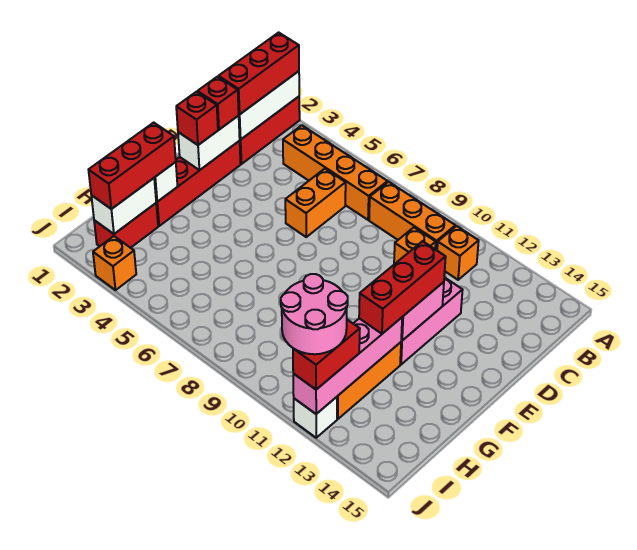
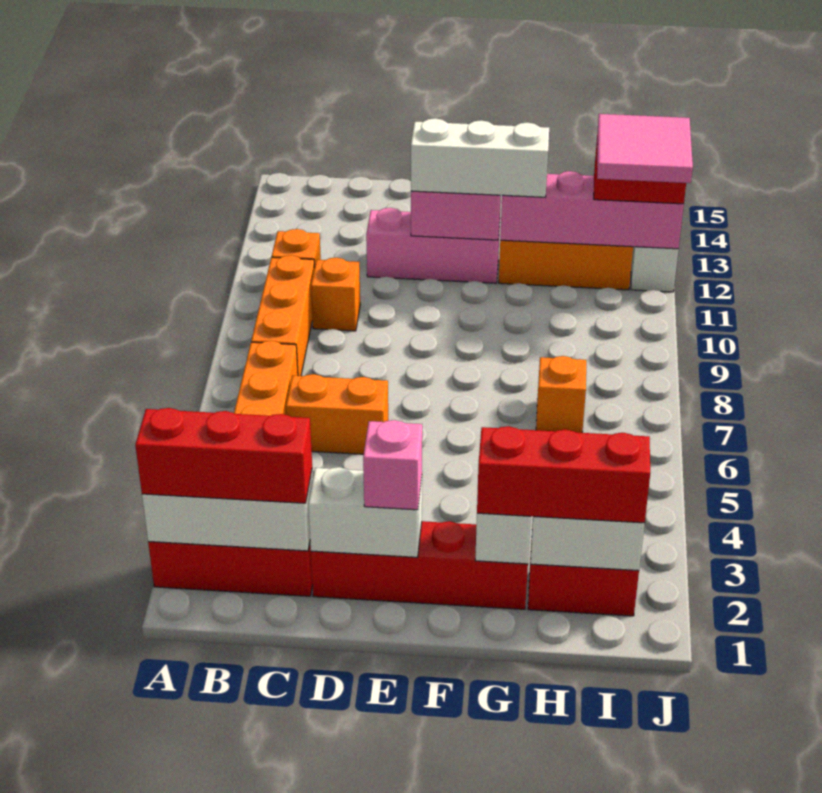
red brick D2 level 3 -> none
red brick E2 level 3 -> pink brick E2 level 3
red brick E12:G12 level 3 -> white brick E12:G12 level 3
pink round brick I11:J12 level 4 -> pink tile I11:J12 level 4
orange brick J3 level 1 -> orange brick H7 level 1

